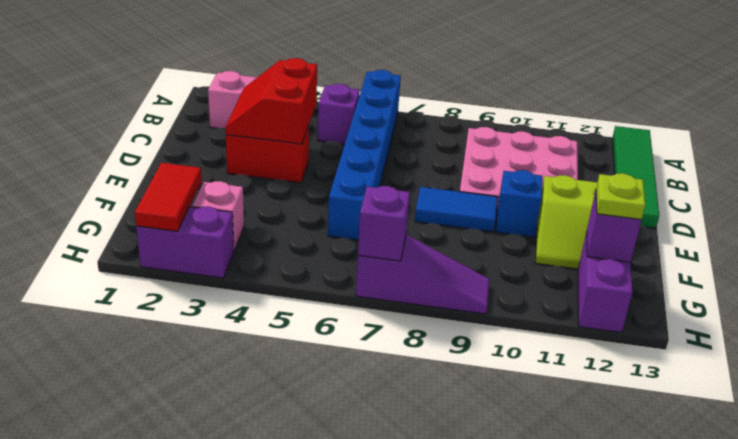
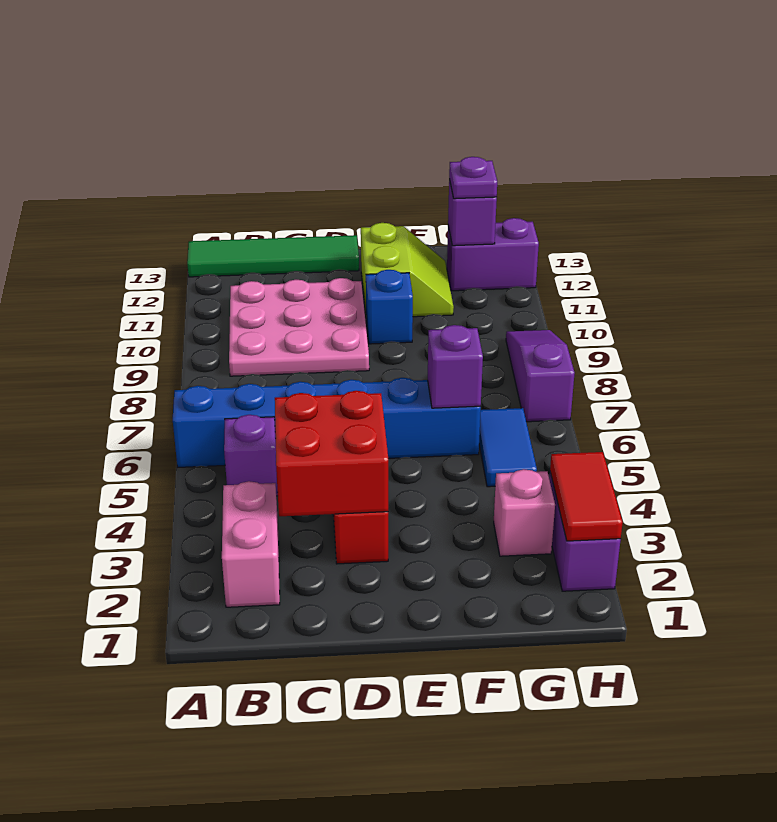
red slope C3:D4 level 2 top 4 -> red brick C3:D4 level 2
blue tile E8:E9 level 1 -> blue tile G5:G6 level 1
red tile G2:H2 level 2 -> red tile H2:H3 level 2
lime plate G12 level 3 -> purple plate G12 level 3
purple brick H7 level 2 -> purple brick F6 level 2

